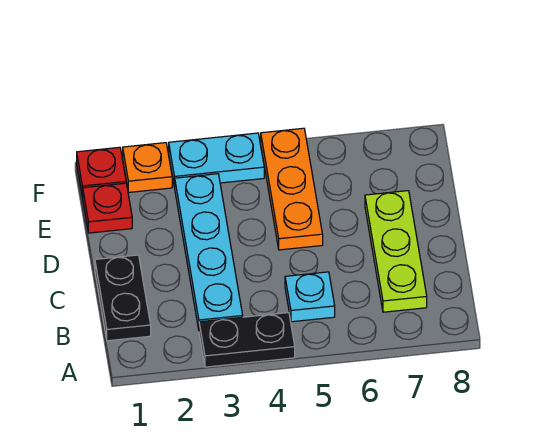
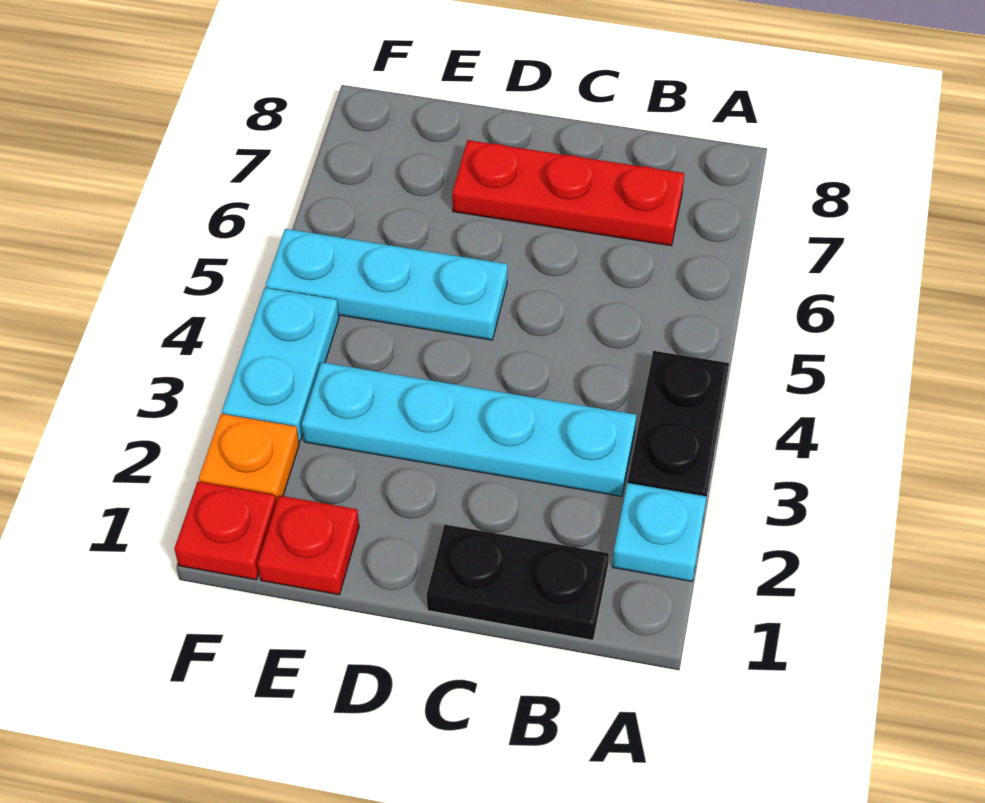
cyan plate B5 level 1 -> cyan plate A2 level 1
lime plate B7:D7 level 1 -> red plate B7:D7 level 1
orange plate D5:F5 level 1 -> cyan plate D5:F5 level 1

